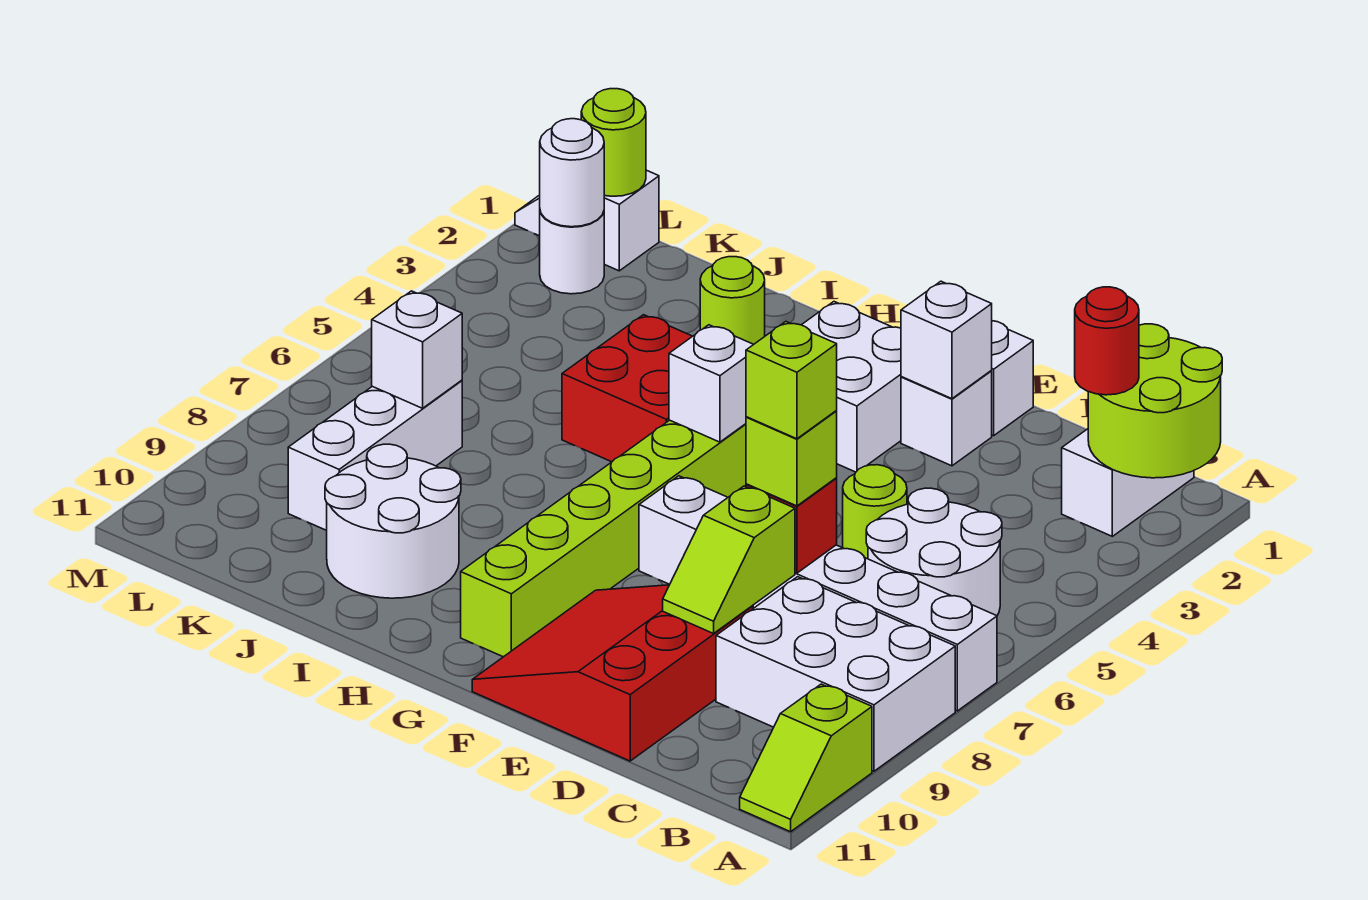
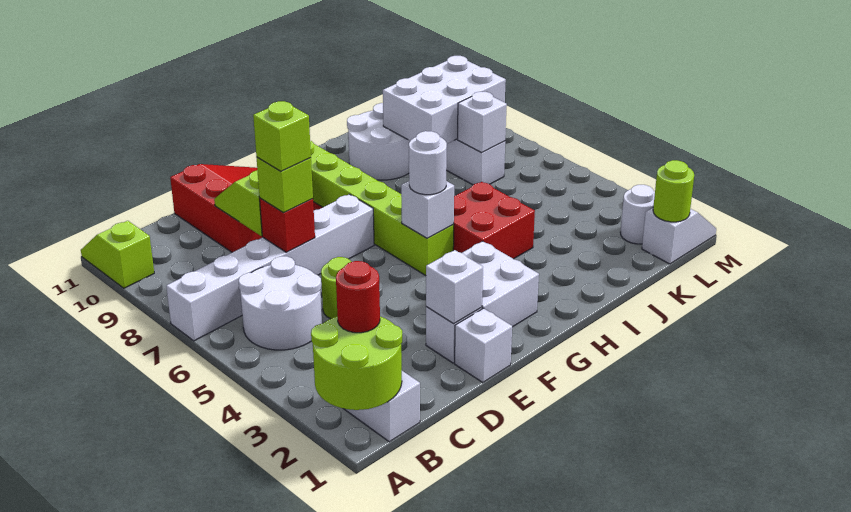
white brick A8:C9 level 1 -> white brick J8:L9 level 2
lime round brick I2 level 1 -> none
white round brick L2 level 2 -> white round brick G5 level 3

